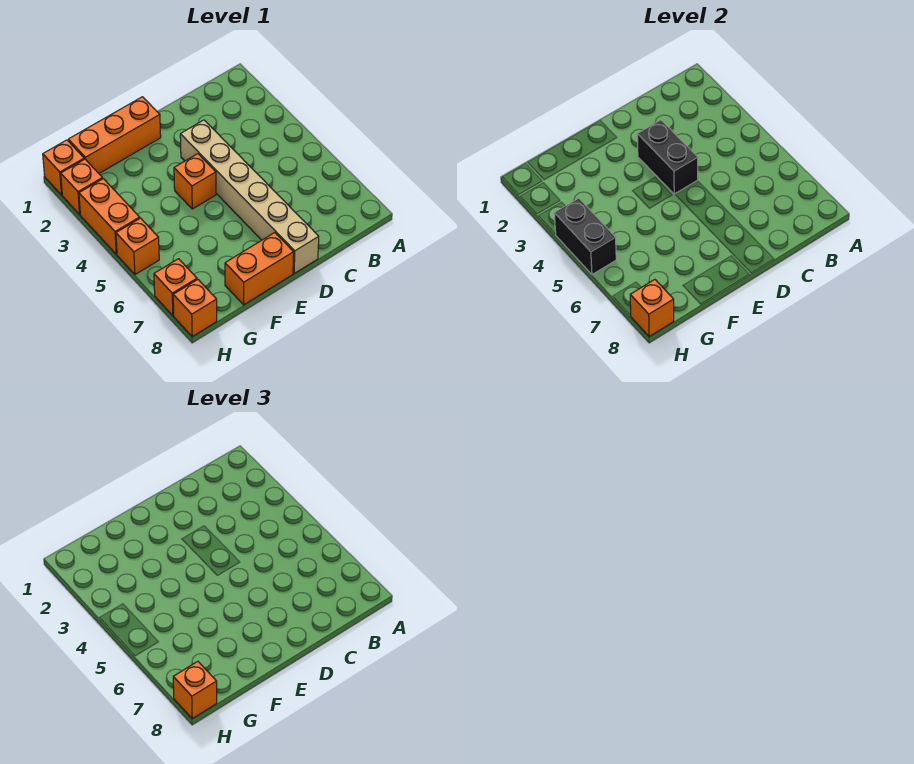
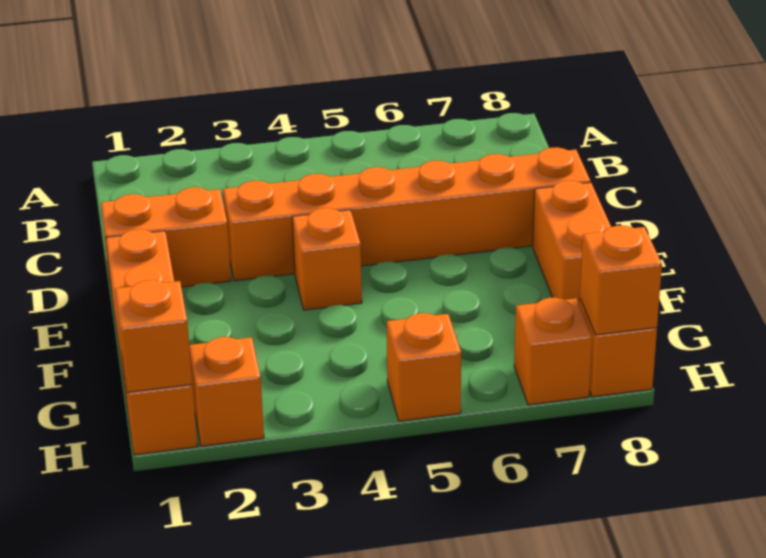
tan brick D3:D8 level 1 -> orange brick D3:D8 level 1
black brick D3:D4 level 2 -> none
orange brick H3:H4 level 1 -> orange brick D1:D2 level 1
black brick H4:H5 level 2 -> none
orange brick H8 level 3 -> orange brick H1 level 2

